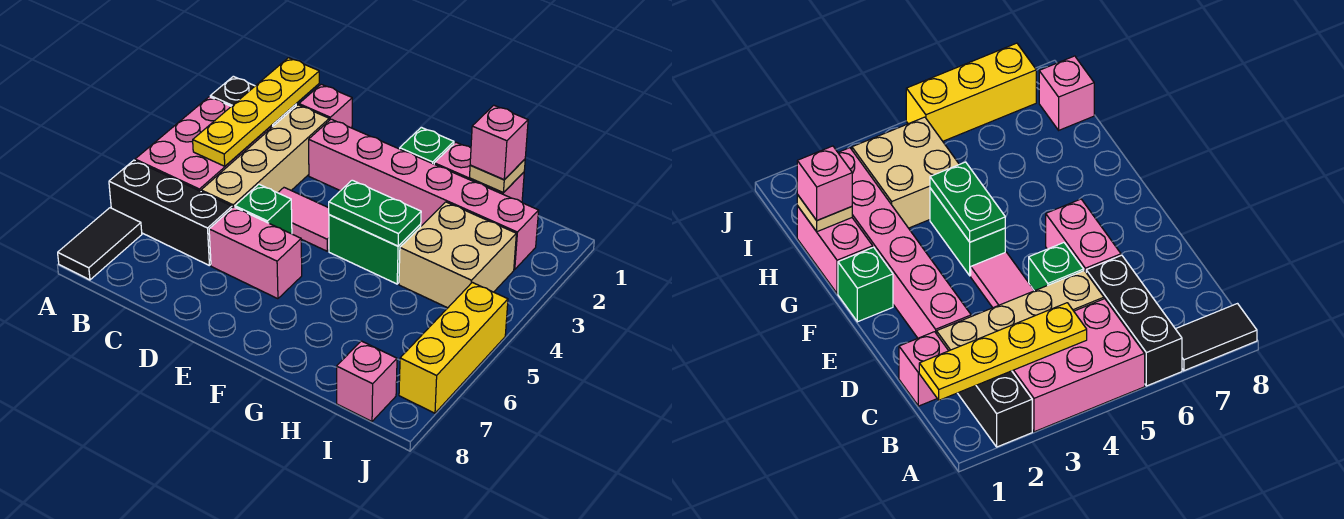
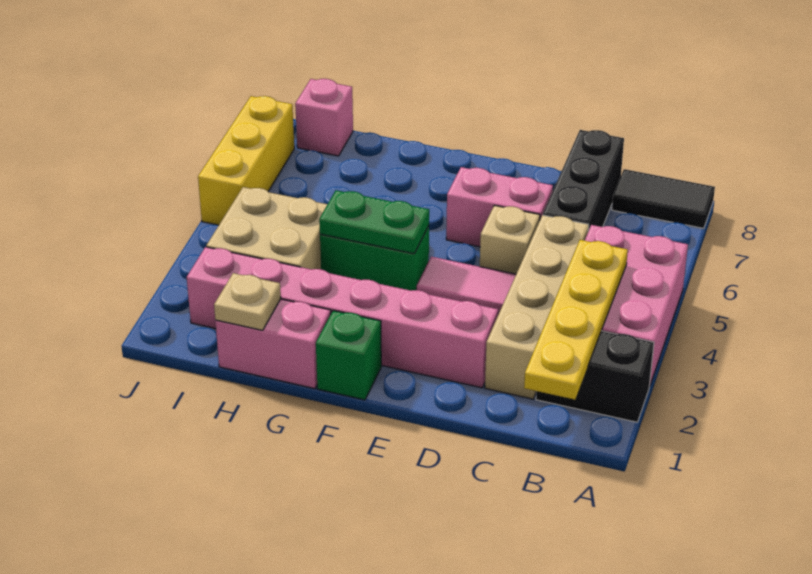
black brick A6:C6 level 1 -> black brick C6:C8 level 1
black tile A7:A8 level 1 -> black tile A8:B8 level 1
pink brick C1 level 1 -> none
green brick D5 level 1 -> tan brick D5 level 1
pink brick H1 level 3 -> none

